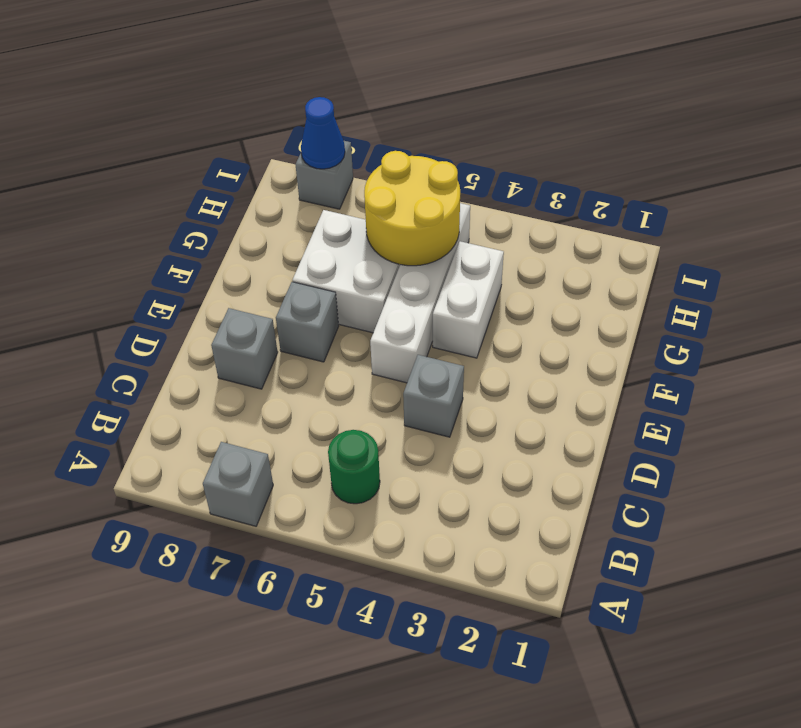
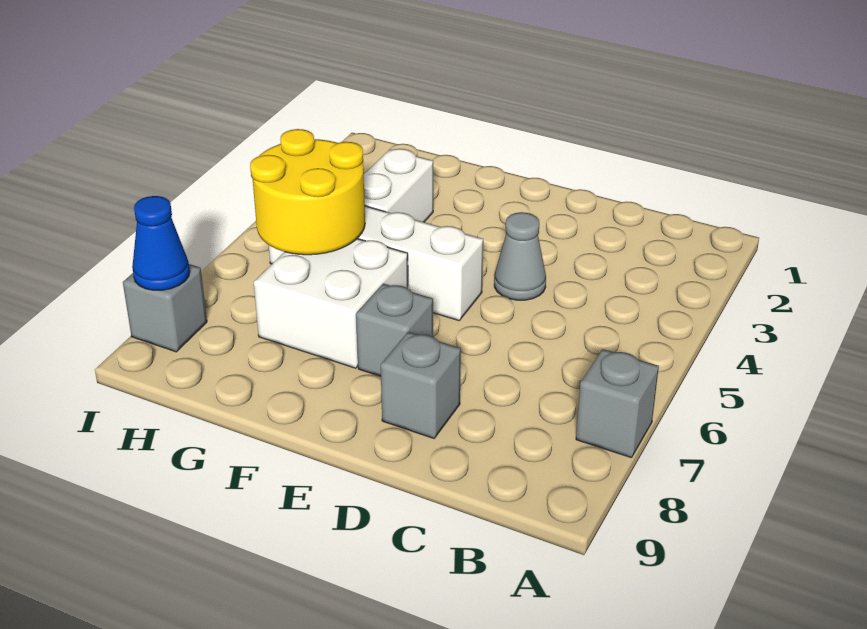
green round brick B5 level 1 -> none
grey brick D4 level 1 -> grey cone D4 level 1
white brick F4:G4 level 1 -> white brick G3:G4 level 1

